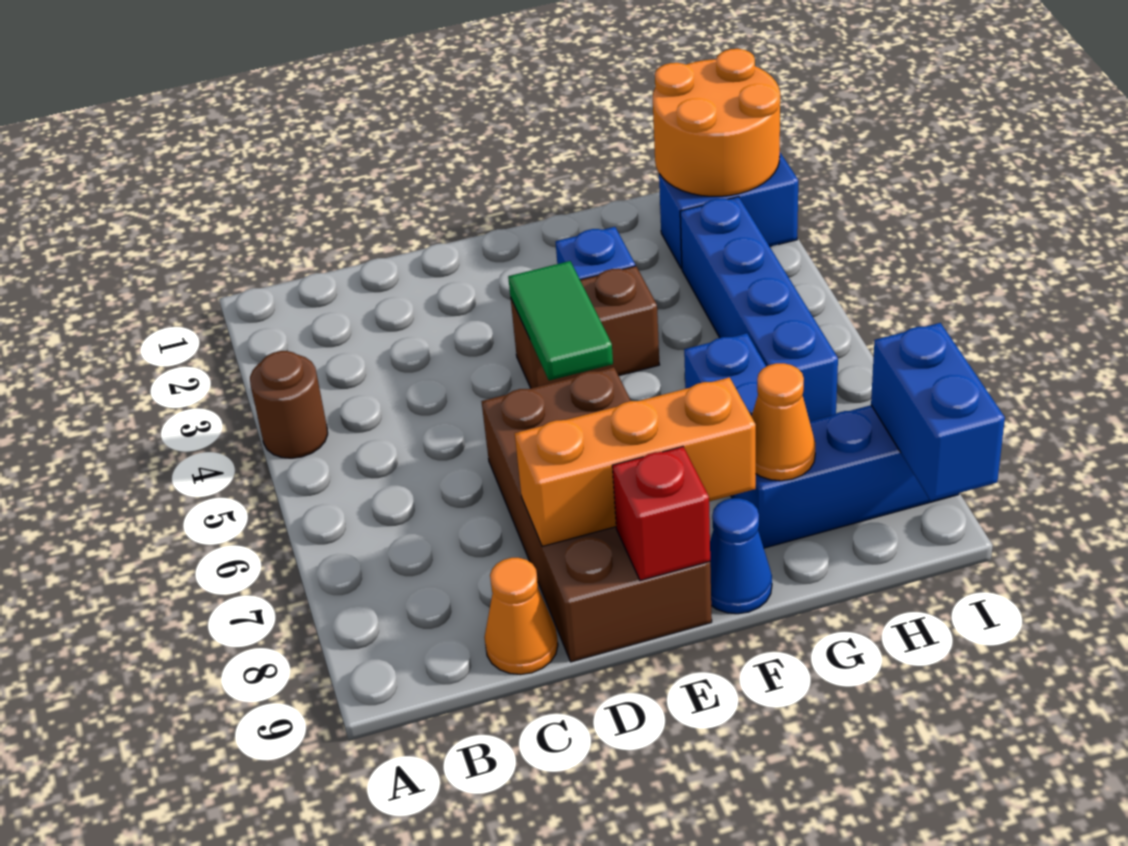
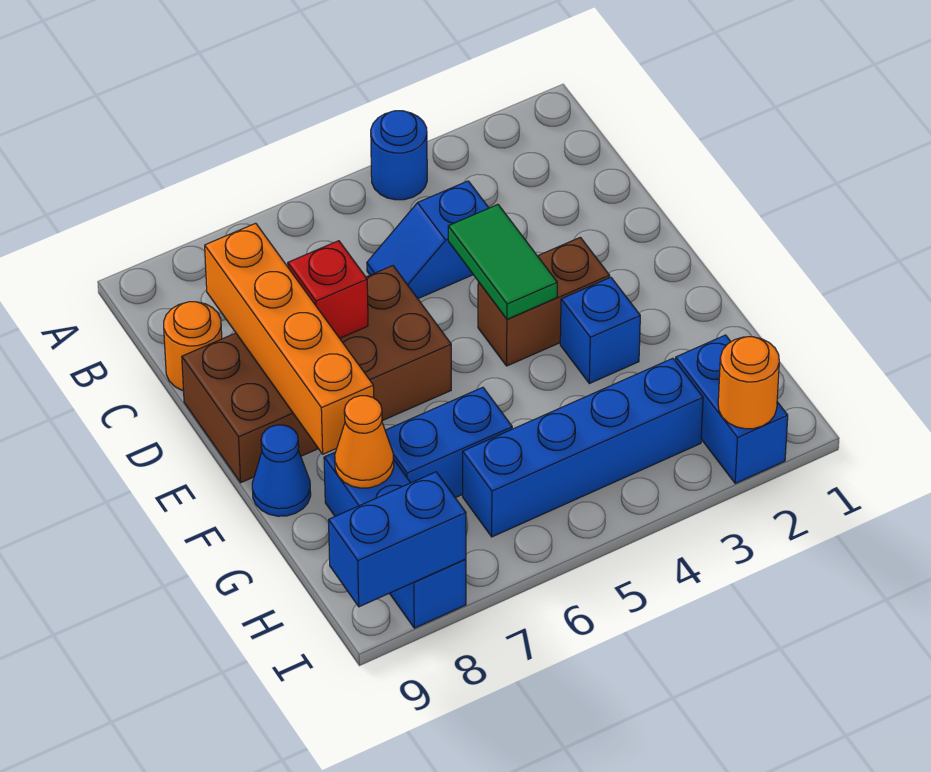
brown round brick A4 level 1 -> blue round brick A4 level 1
none -> blue slope C4:C5 level 1 top 4
orange cone C9 level 1 -> orange round brick C9 level 1
orange brick D8:F8 level 2 -> orange brick C8:F8 level 2
brown brick E4:F4 level 1 -> brown brick E3:E4 level 1
green tile E4:E5 level 2 -> green tile D4:E4 level 2
red brick E9 level 2 -> red brick D7 level 2
orange round brick H1:I2 level 2 -> orange round brick I2 level 2

